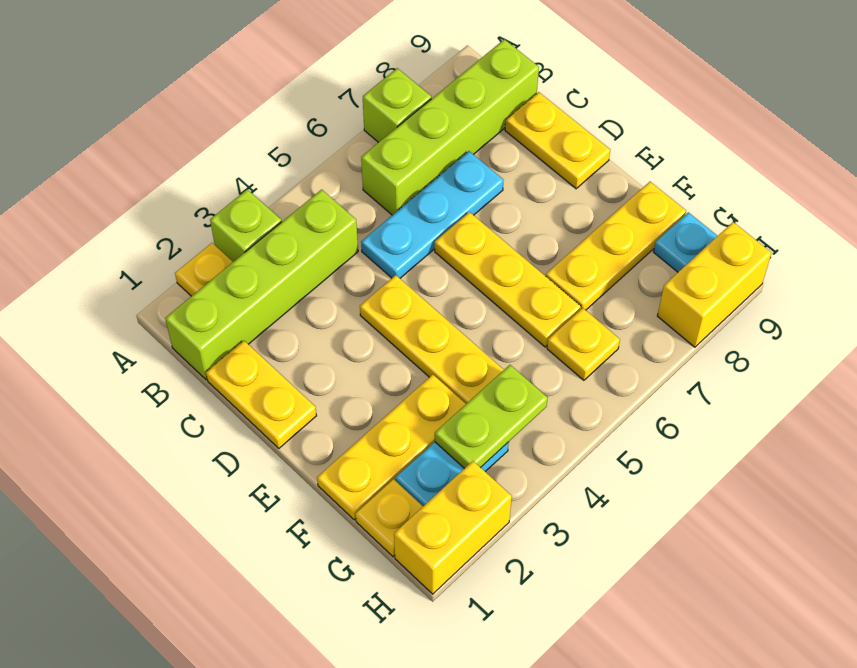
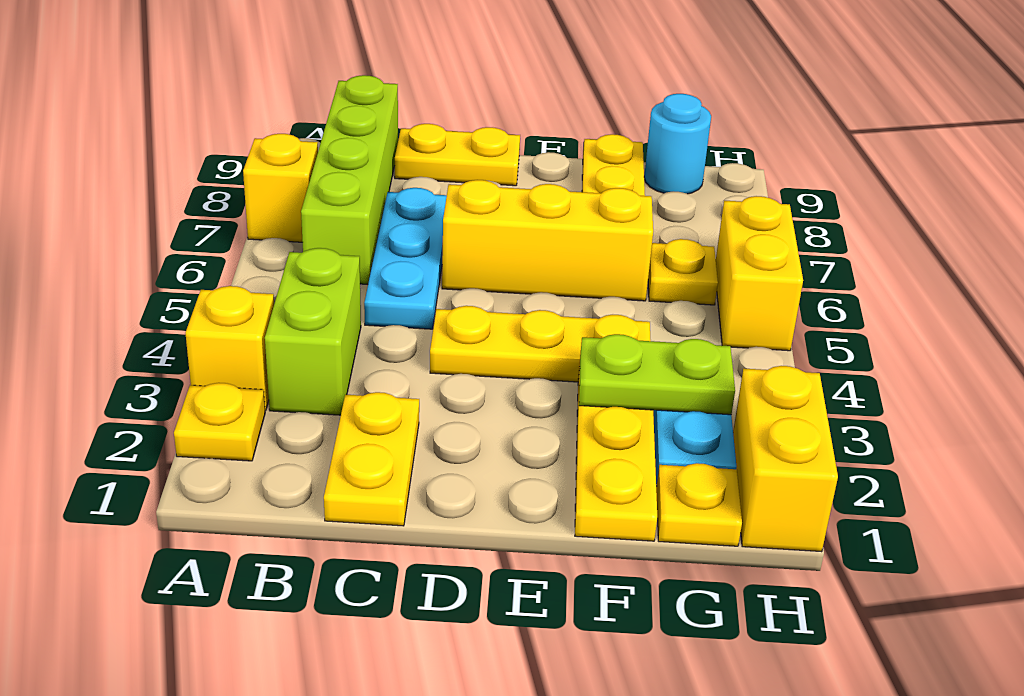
lime brick A3 level 1 -> yellow brick A3 level 1
lime brick A7 level 1 -> yellow brick A7 level 1
lime brick B1:B4 level 1 -> lime brick B3:B4 level 1
yellow plate C1:D1 level 1 -> yellow plate C1:C2 level 1
yellow plate D6:F6 level 1 -> yellow brick D6:F6 level 1
lime plate G3:G4 level 2 -> lime plate F3:G3 level 2
cyan plate G9 level 1 -> cyan round brick G9 level 1
yellow brick H8:H9 level 1 -> yellow brick H5:H6 level 1

